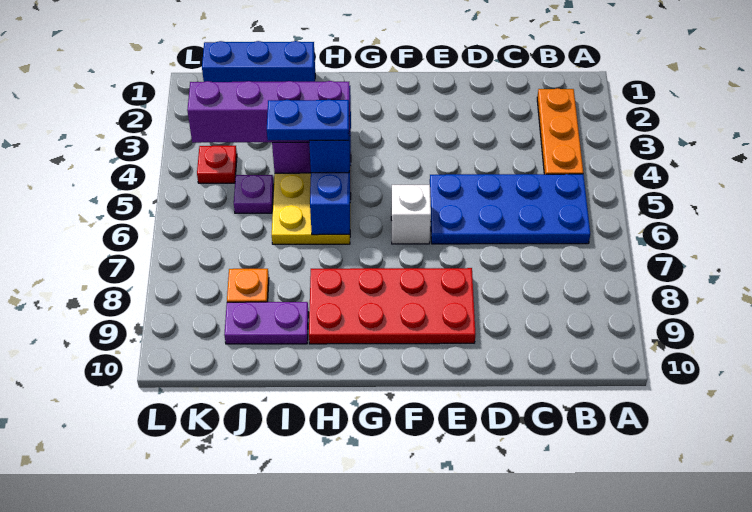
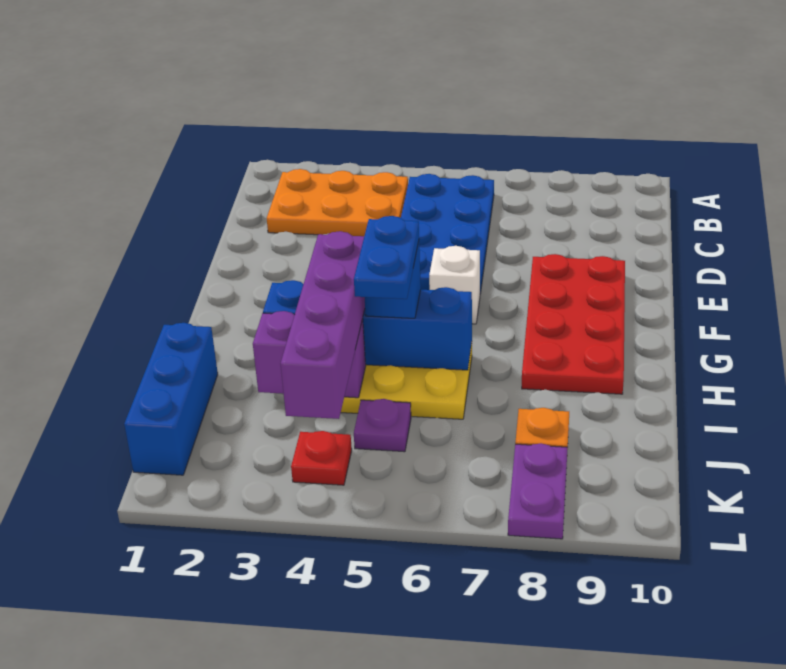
orange plate B2:B4 level 1 -> orange plate B2:C4 level 1
purple plate I9:J9 level 1 -> purple plate K8:L8 level 1

